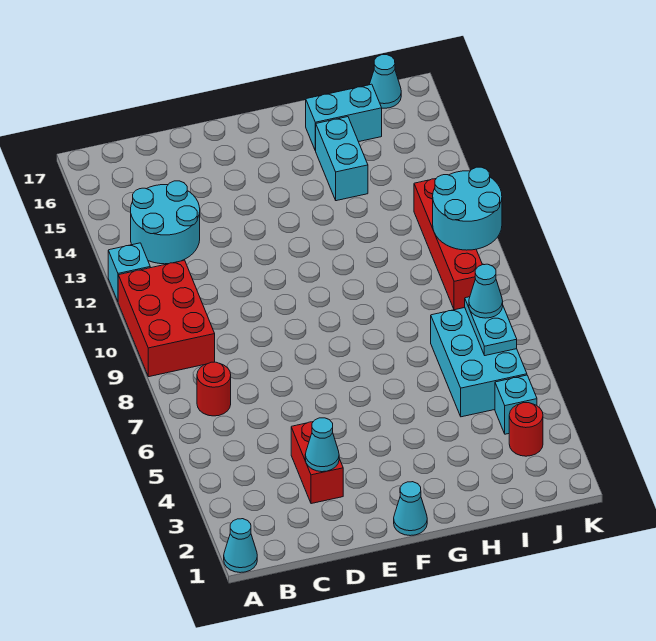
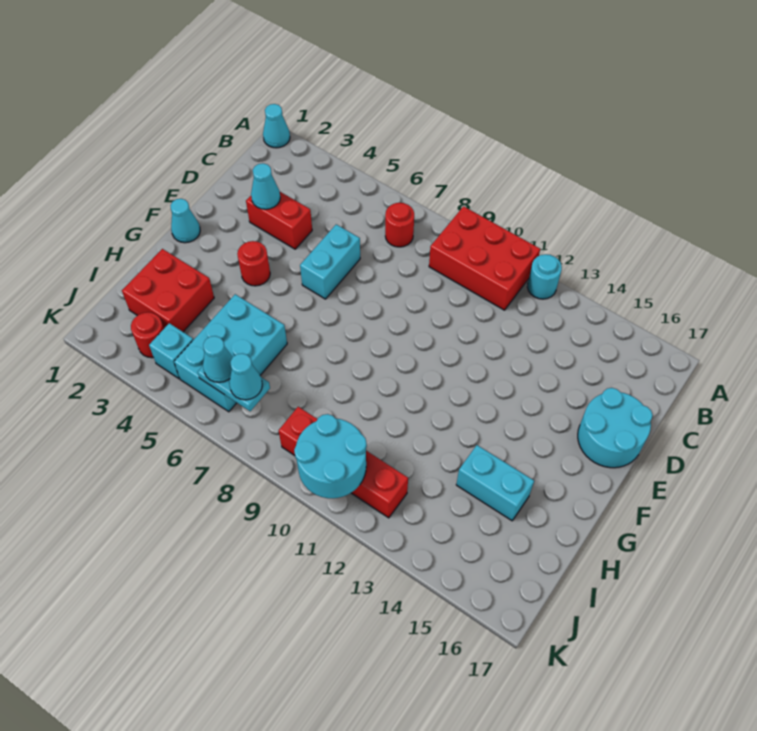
cyan brick A12 level 1 -> cyan round brick A12 level 1
cyan round brick B13:C14 level 1 -> cyan round brick D16:E17 level 1
none -> red round brick F4 level 1
none -> red brick H2:I3 level 1
cyan brick H16:I16 level 1 -> cyan brick D6:E6 level 1
cyan brick I5:J7 level 1 -> cyan brick H5:J6 level 1
cyan cone J17 level 1 -> cyan cone J6 level 3

